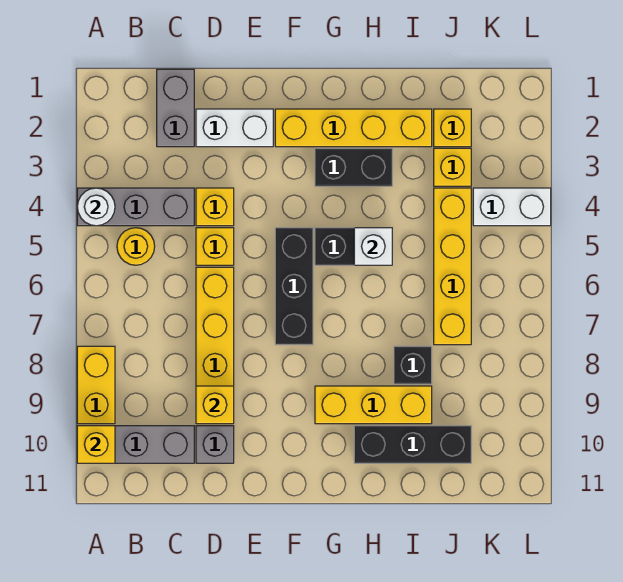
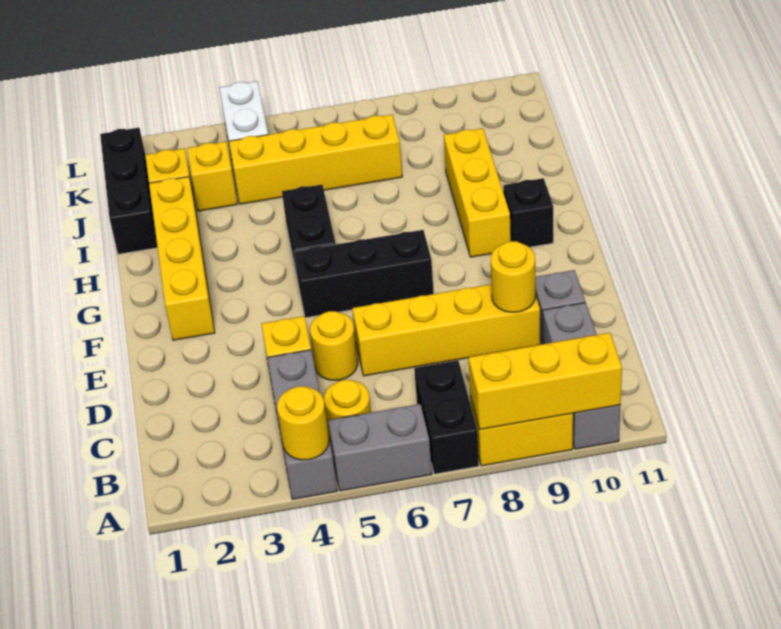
white round brick A4 level 2 -> yellow round brick A4 level 2
yellow brick A10 level 2 -> yellow brick A8:A10 level 2
grey brick C1:C2 level 1 -> grey brick A5:A6 level 1
white brick D2:E2 level 1 -> none
yellow brick D5 level 1 -> yellow round brick D5 level 1
yellow brick D9 level 2 -> yellow round brick D9 level 2
black brick G3:H3 level 1 -> black brick A7:B7 level 1
white brick H5 level 2 -> none
black brick H10:J10 level 1 -> black brick I1:K1 level 1
black brick I8 level 1 -> black brick G10 level 1

